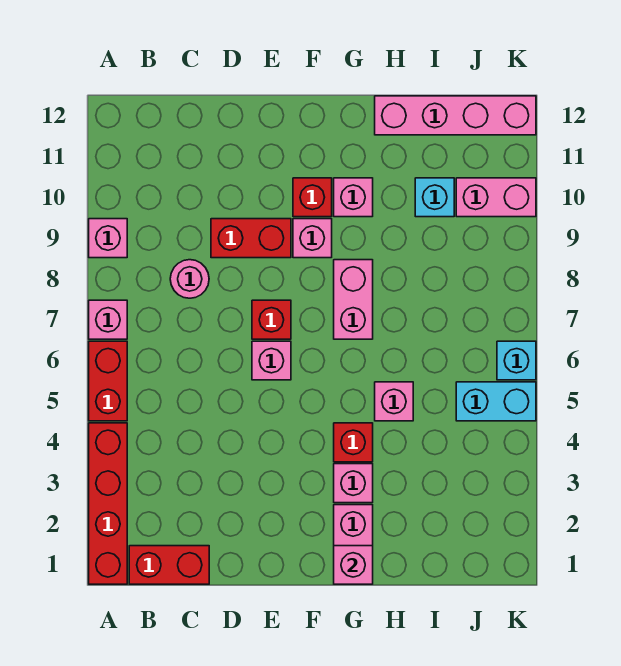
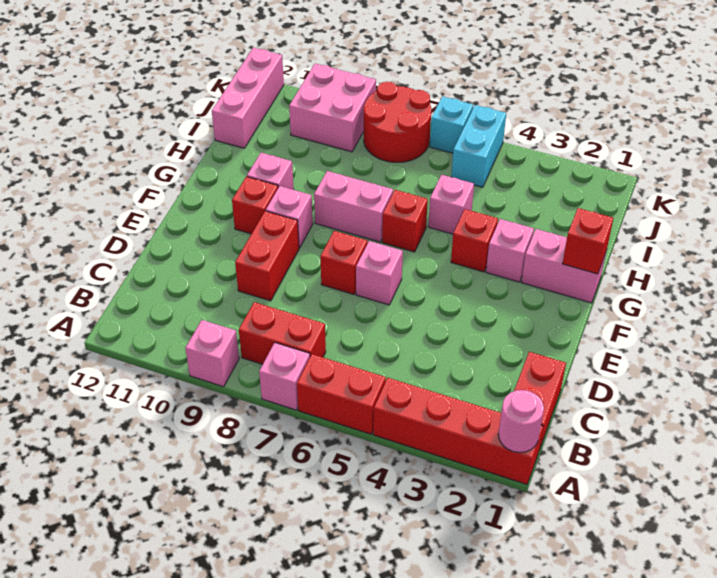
none -> red brick B7:B8 level 1
pink round brick C8 level 1 -> pink round brick A1 level 2
pink brick G1 level 2 -> red brick G1 level 2
none -> red brick G6 level 1
pink brick H12:K12 level 1 -> pink brick I12:K12 level 1
cyan brick I10 level 1 -> none
none -> red round brick J7:K8 level 1
pink brick J10:K10 level 1 -> pink brick J9:K10 level 1

